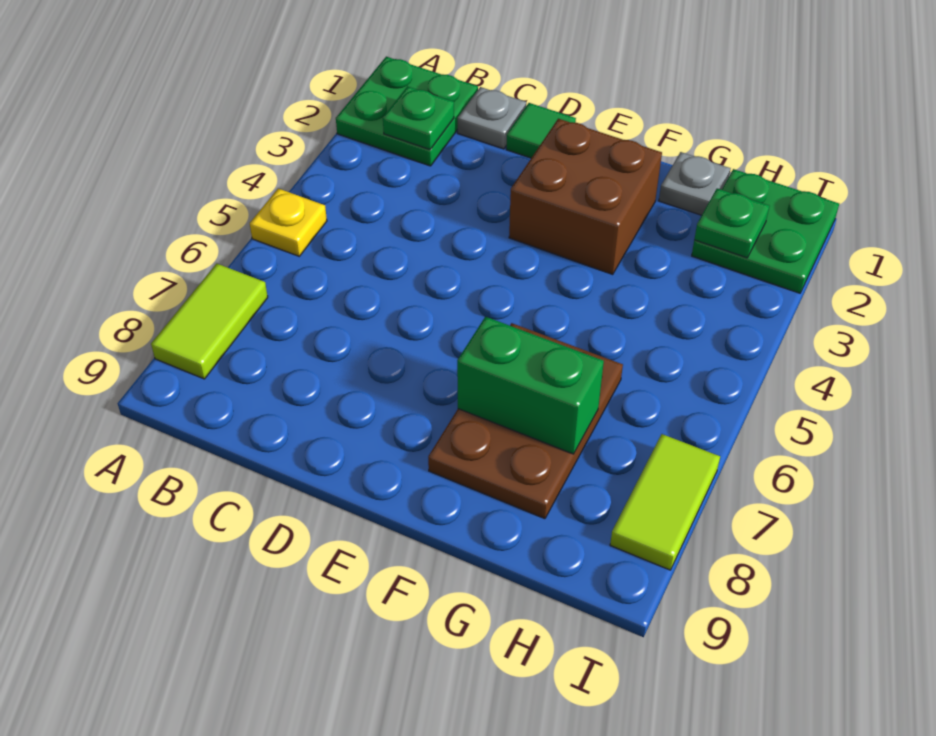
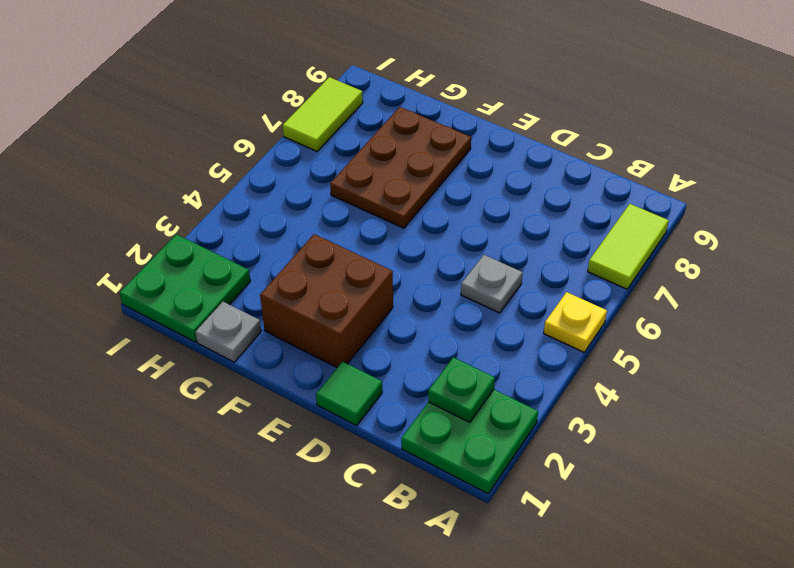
grey plate C1 level 1 -> grey plate C5 level 1
green brick F7:G7 level 2 -> none
green plate H2 level 2 -> none

